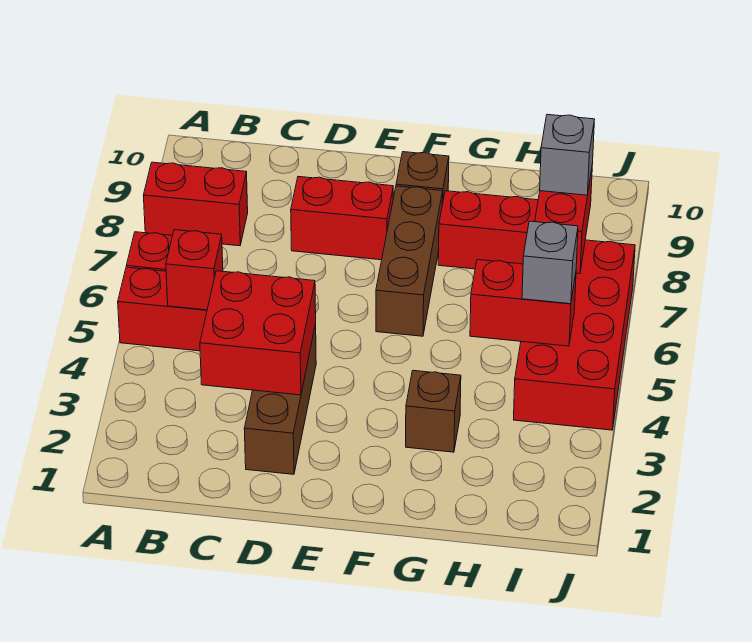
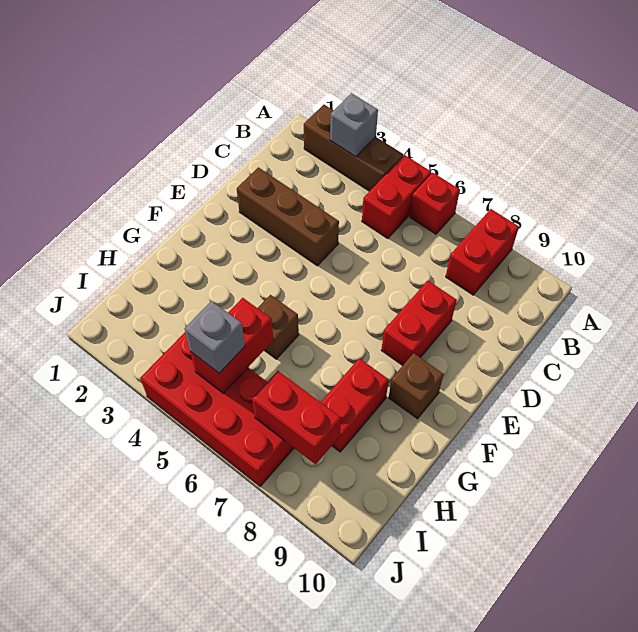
red brick B5 level 2 -> none
red brick C3:D4 level 2 -> none
brown brick F6:F8 level 1 -> brown brick A2:A4 level 1
brown brick G3 level 1 -> brown brick G5 level 1
grey brick I8 level 3 -> grey brick A3 level 2

